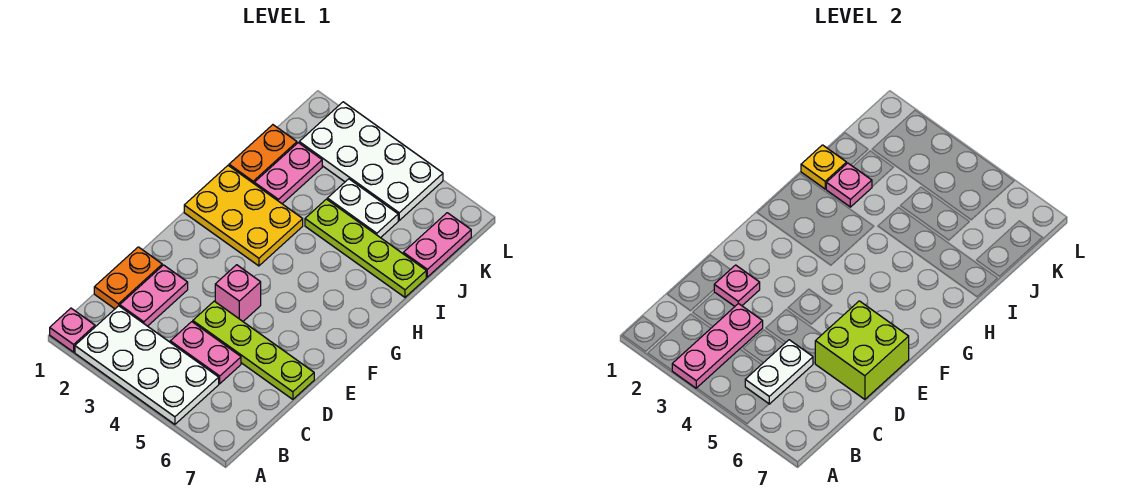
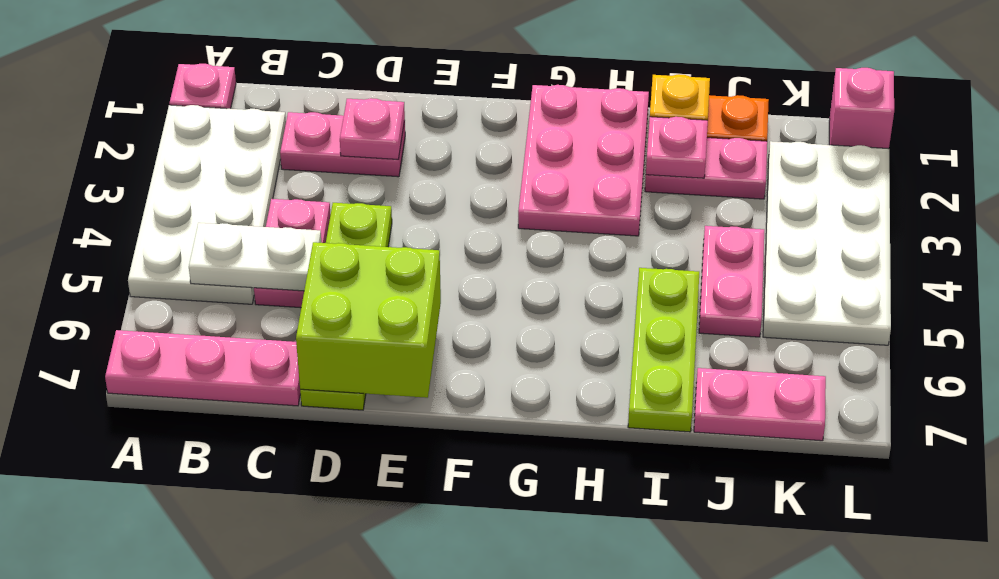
pink plate A3:C3 level 2 -> pink plate A7:C7 level 1
orange plate C1:D1 level 1 -> none
pink brick E4 level 1 -> pink brick L1 level 1
yellow plate G1:H3 level 1 -> pink plate G1:H3 level 1
lime plate I4:I7 level 1 -> lime plate I5:I7 level 1
white plate J4:J5 level 1 -> pink plate J4:J5 level 1

